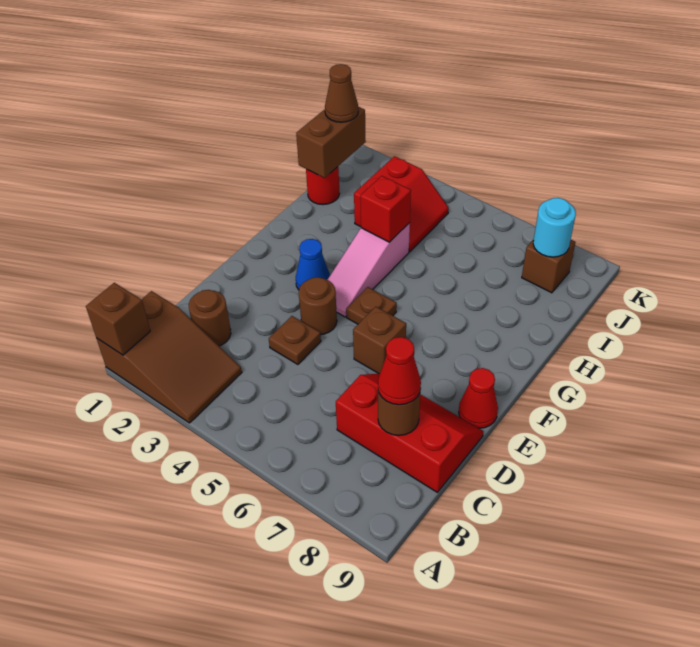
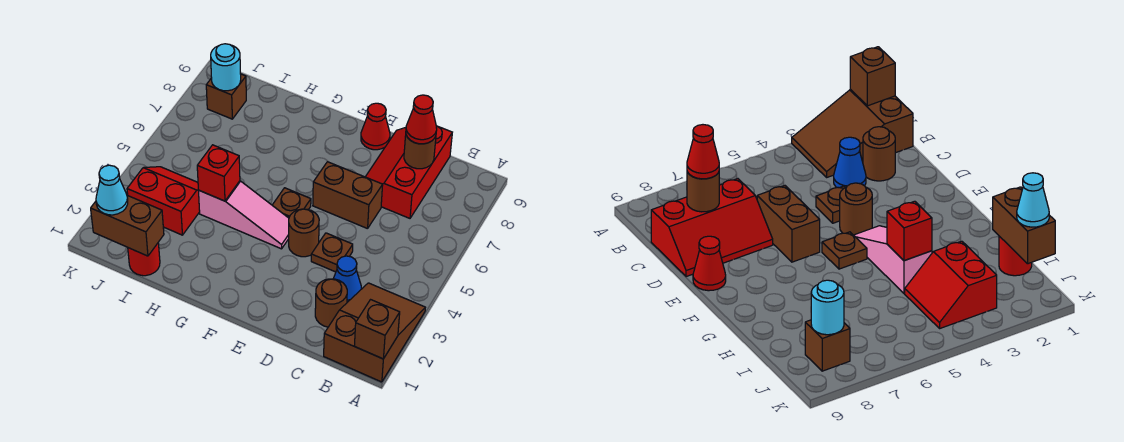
brown brick E6 level 1 -> brown brick D6:E6 level 1
blue cone F3 level 1 -> blue cone C3 level 1
brown cone J1 level 3 -> cyan cone J1 level 3

